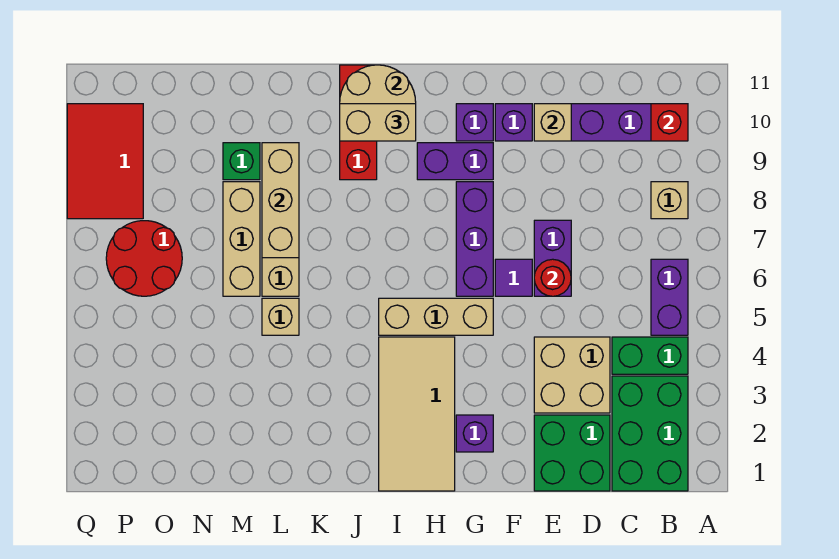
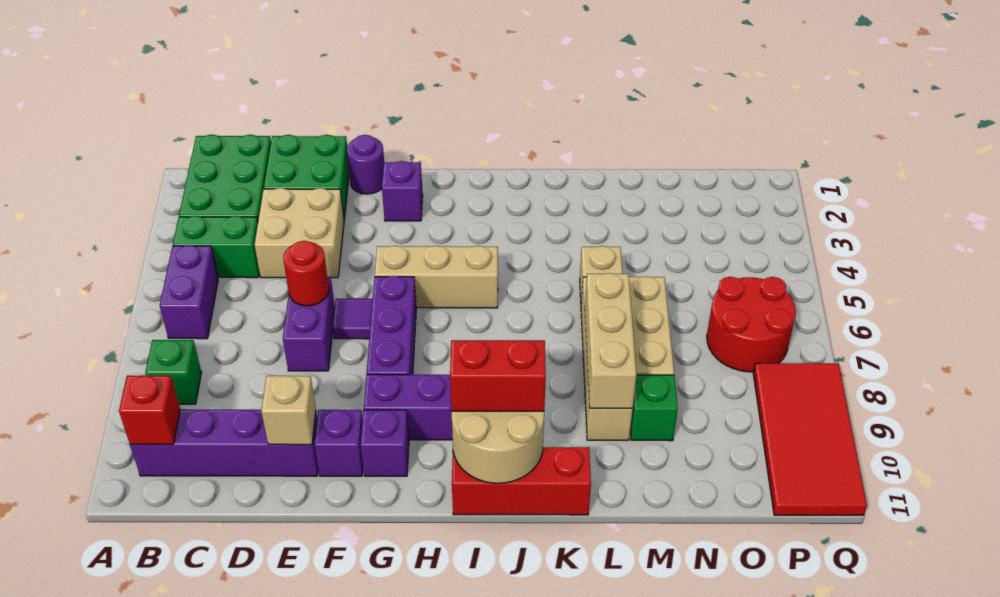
tan brick B8 level 1 -> green brick B8 level 1
none -> purple round brick F1 level 1
tan tile H1:I4 level 1 -> none
tan brick I10:J10 level 3 -> red brick I10:J10 level 3
red brick J9:J11 level 1 -> red brick I11:K11 level 1
red tile P8:Q10 level 1 -> red tile P8:Q11 level 1

